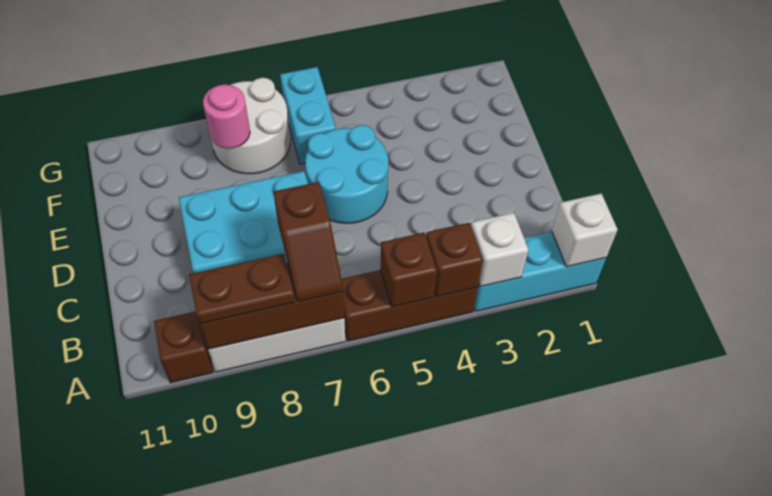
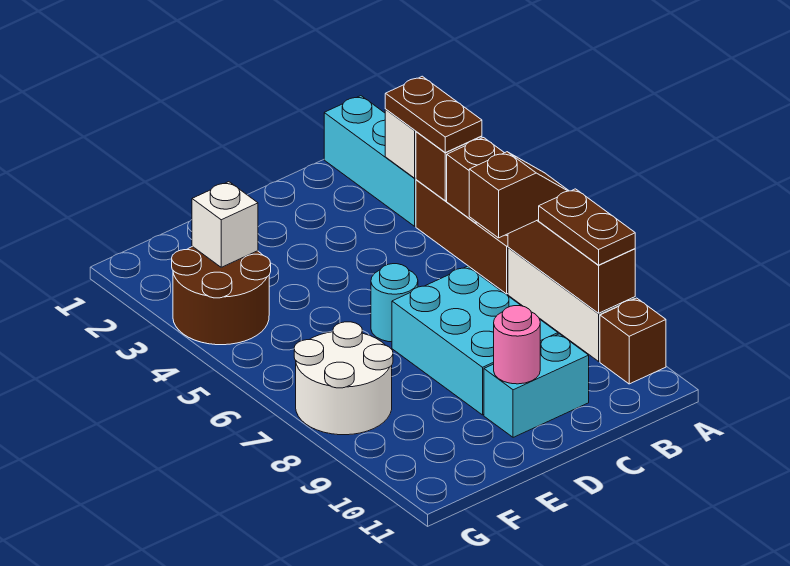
white brick A1 level 2 -> white brick F3 level 2
none -> brown plate A3:A4 level 3
cyan round brick D5:E6 level 1 -> cyan round brick D6 level 1
none -> brown round brick F3:G4 level 1
cyan brick F6:G6 level 1 -> cyan brick C10:D10 level 1
pink round brick F8 level 2 -> pink round brick D10 level 2

